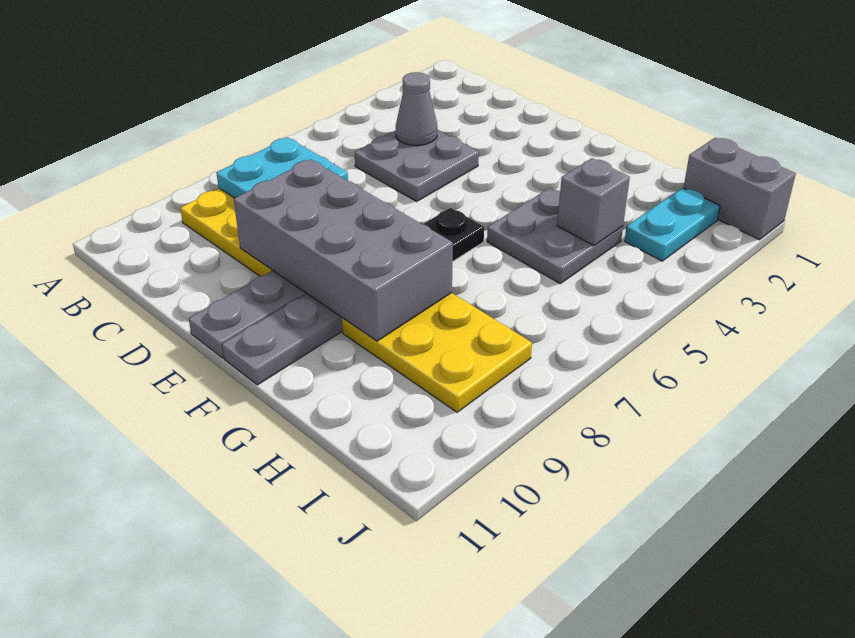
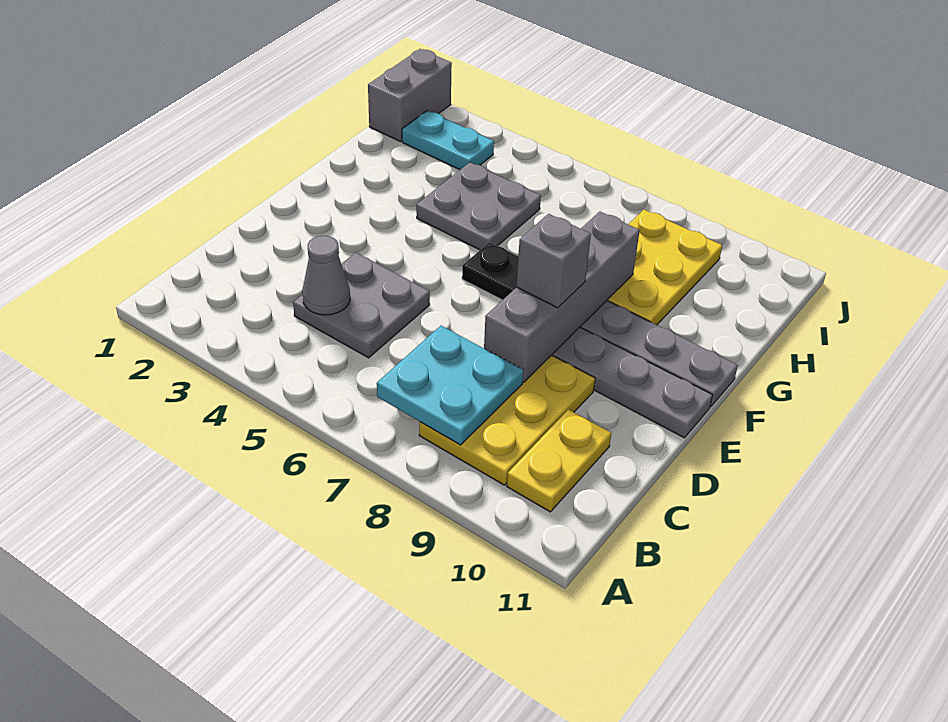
none -> yellow plate B10:C10 level 1
grey brick D8:G9 level 2 -> grey brick D8:G8 level 2
grey brick H4 level 2 -> grey brick E8 level 3

